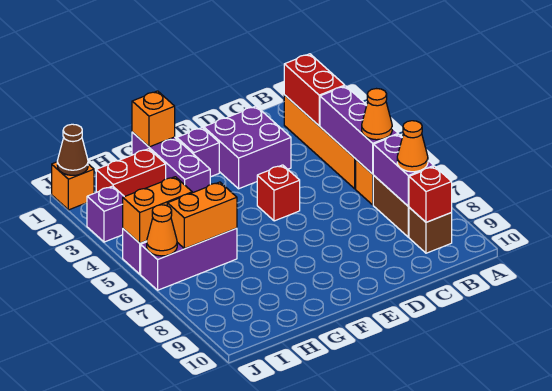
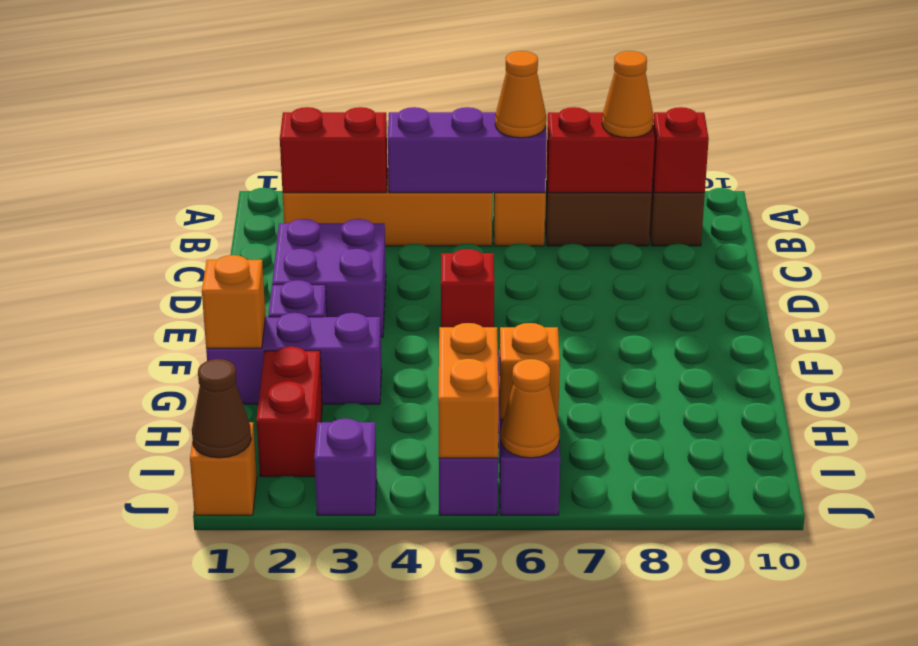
purple brick B7:B8 level 2 -> red brick B7:B8 level 2
orange brick H6:I6 level 2 -> orange brick I6 level 2

